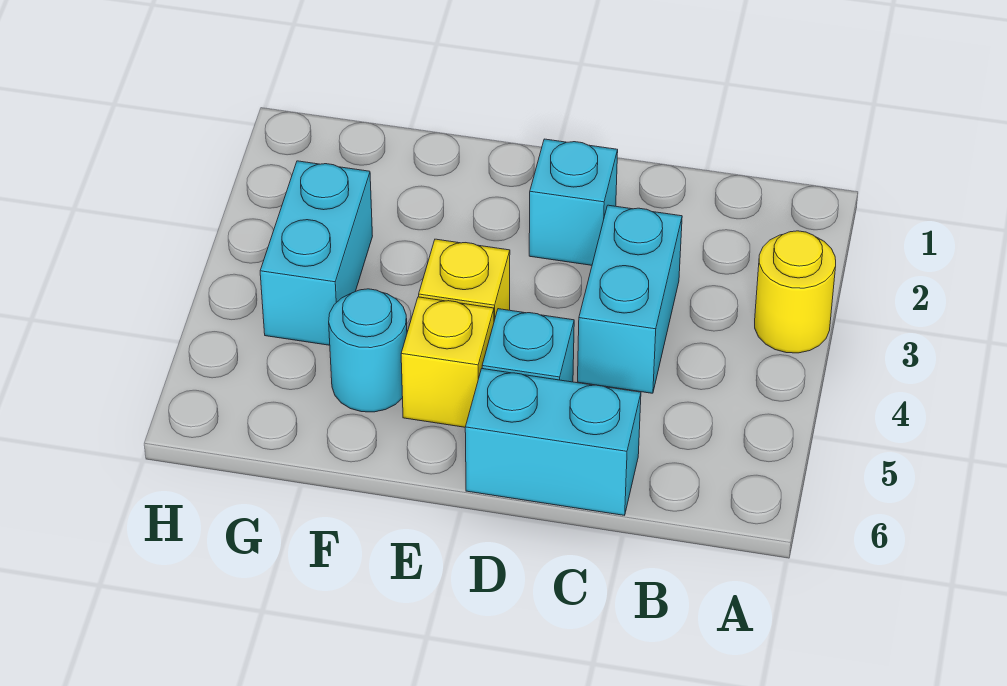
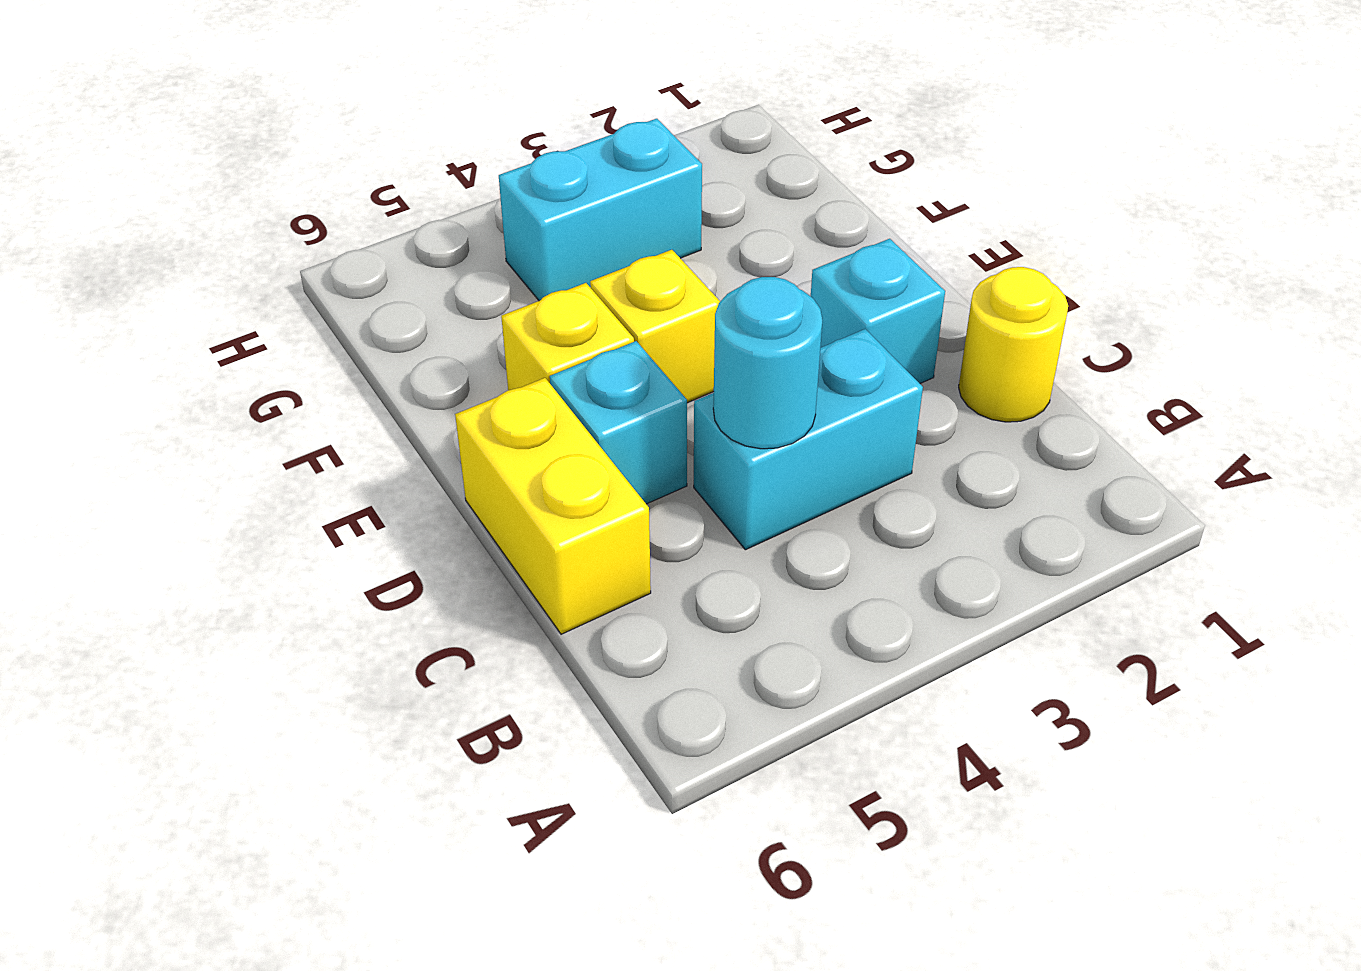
yellow round brick A3 level 1 -> yellow round brick C1 level 1
cyan brick C6:D6 level 1 -> yellow brick C6:D6 level 1
cyan round brick F5 level 1 -> cyan round brick C4 level 2

